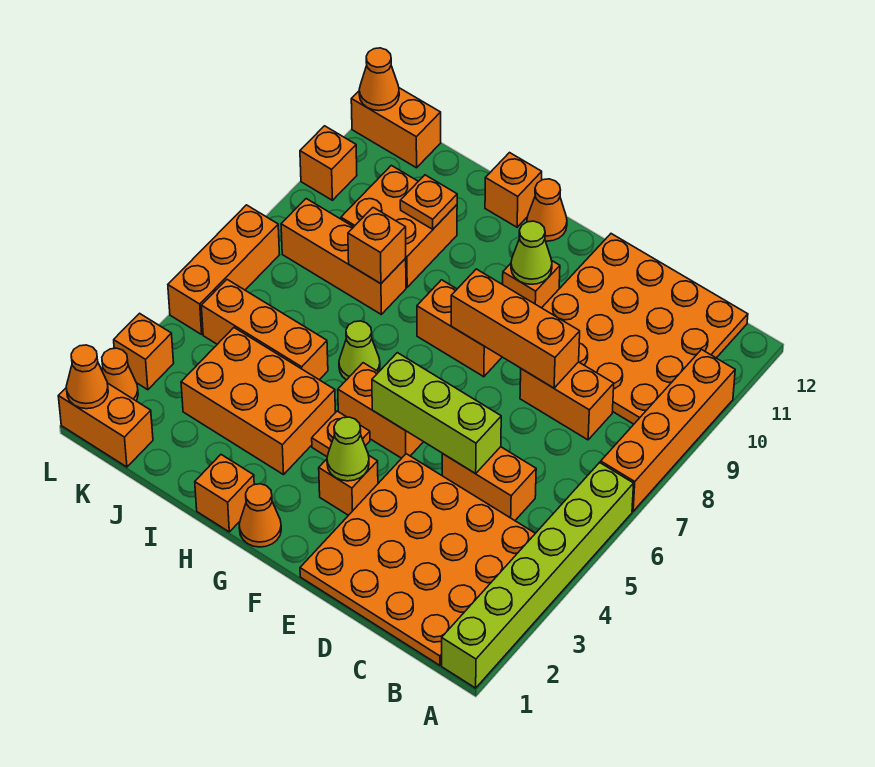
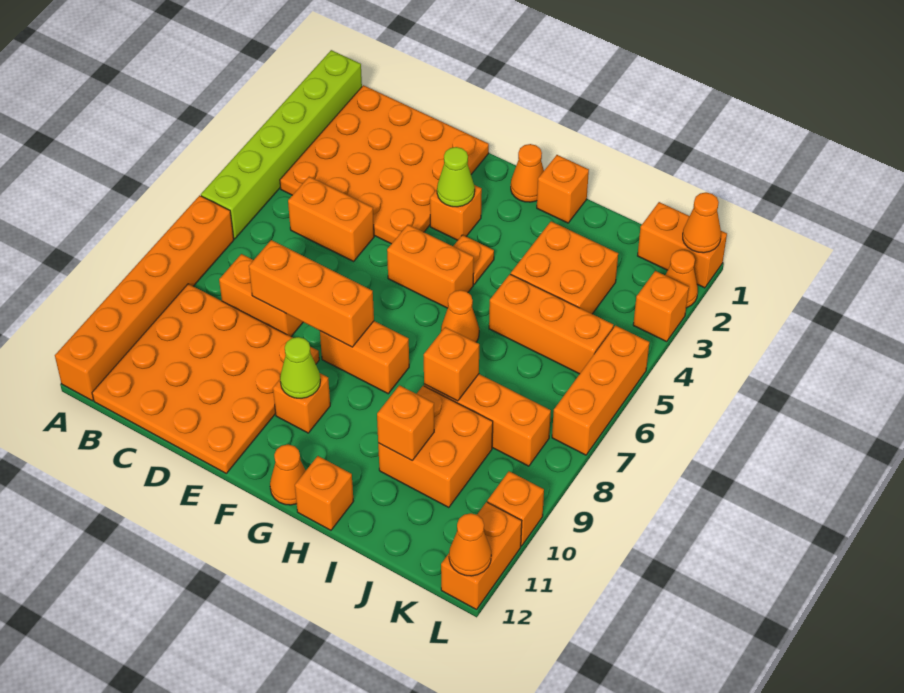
orange brick A7:A10 level 1 -> orange brick A7:A12 level 1
lime brick D5:F5 level 2 -> none
orange brick H3:J4 level 1 -> orange brick I3:J4 level 1
lime cone H6 level 1 -> orange cone H6 level 1
orange plate I10 level 2 -> orange brick I10 level 2
orange brick K12:L12 level 1 -> orange brick L11:L12 level 1

